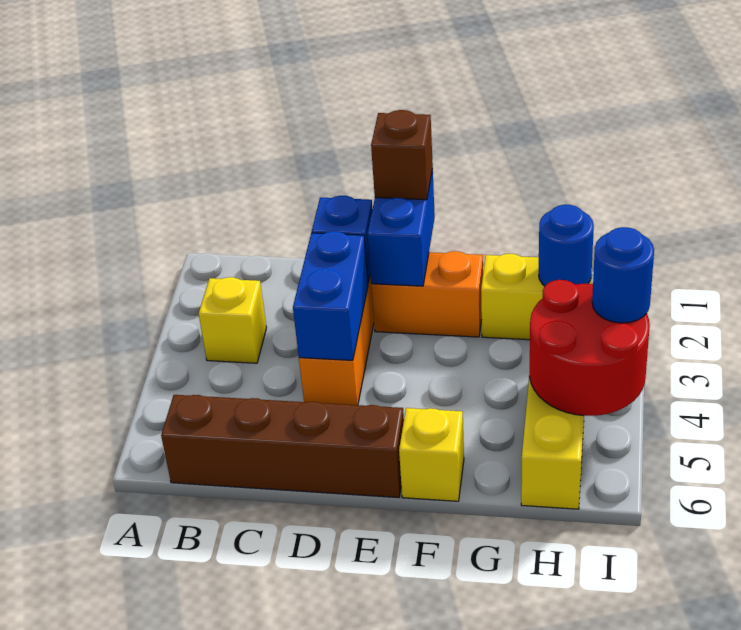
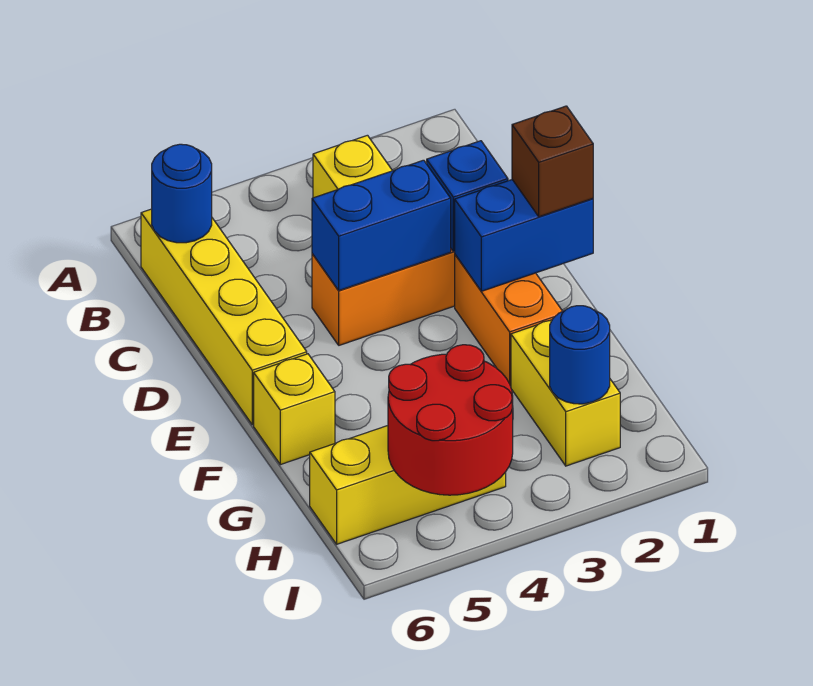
brown brick B6:E6 level 1 -> yellow brick B6:E6 level 1
blue round brick I4 level 3 -> blue round brick B6 level 2

